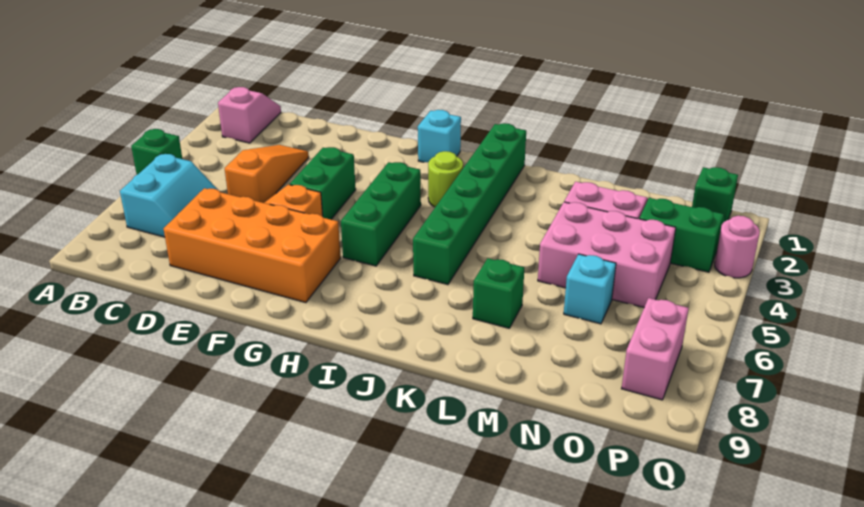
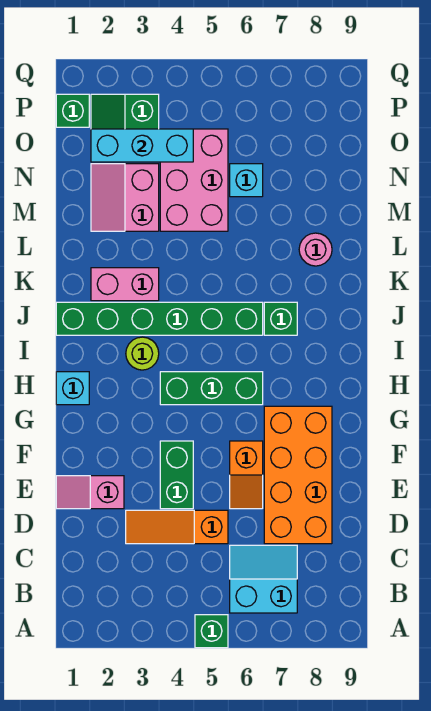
pink slope B1:B2 level 1 top 2 -> pink slope E1:E2 level 1 top 2
green brick F4:F5 level 1 -> green brick E4:F4 level 1
green brick L7 level 1 -> green brick J7 level 1
none -> cyan brick O2:O4 level 2
pink brick P7:P8 level 1 -> pink brick K2:K3 level 1
pink round brick Q3 level 1 -> pink round brick L8 level 1

